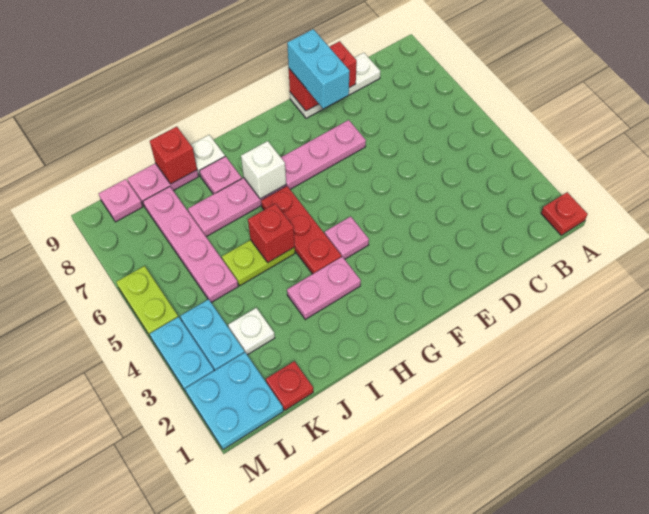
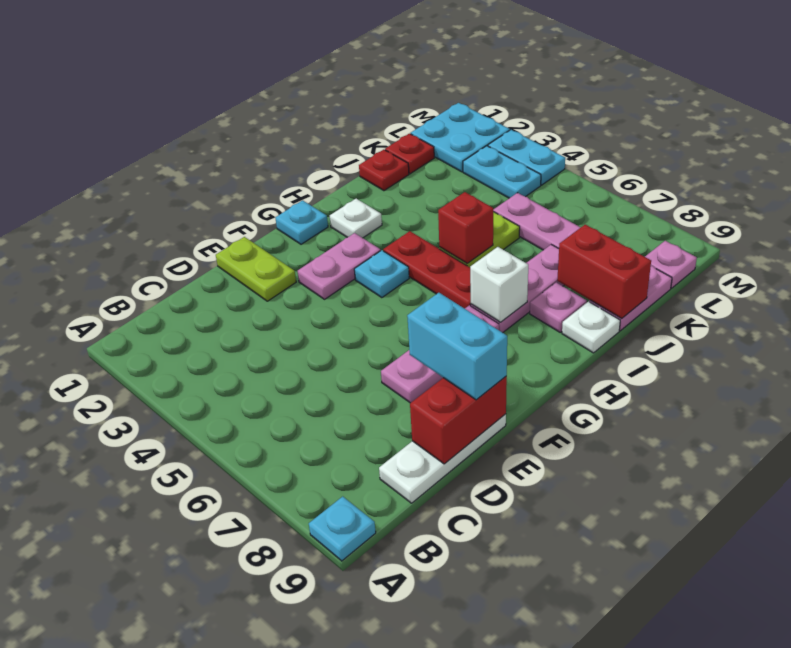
red plate A1 level 1 -> red plate J1 level 1
none -> cyan plate A9 level 1
none -> cyan plate G1 level 1
pink plate G4 level 1 -> cyan plate G4 level 1
pink plate H3:I3 level 1 -> pink plate F3:G3 level 1
red brick J9 level 2 -> red brick J8:J9 level 2
white plate K3 level 1 -> white plate H2 level 1
lime plate M5:M6 level 1 -> lime plate E1:E2 level 1

